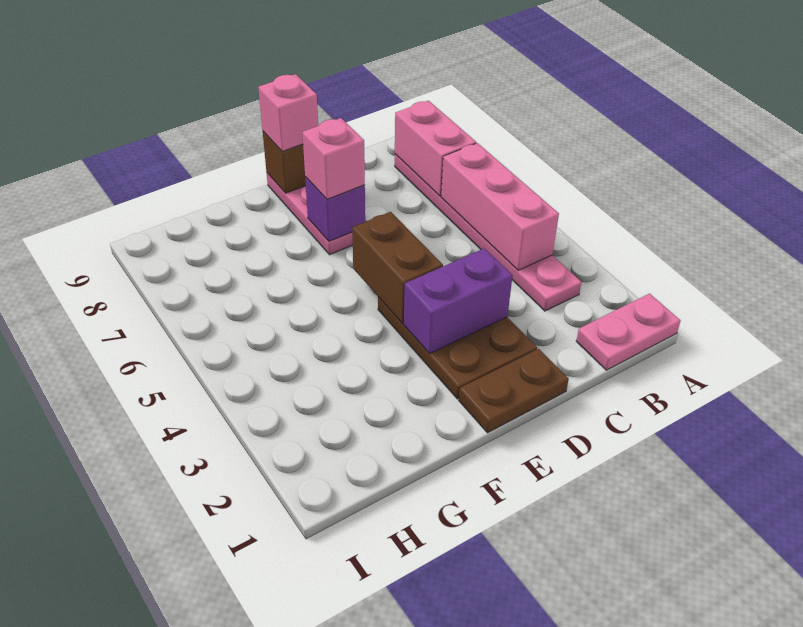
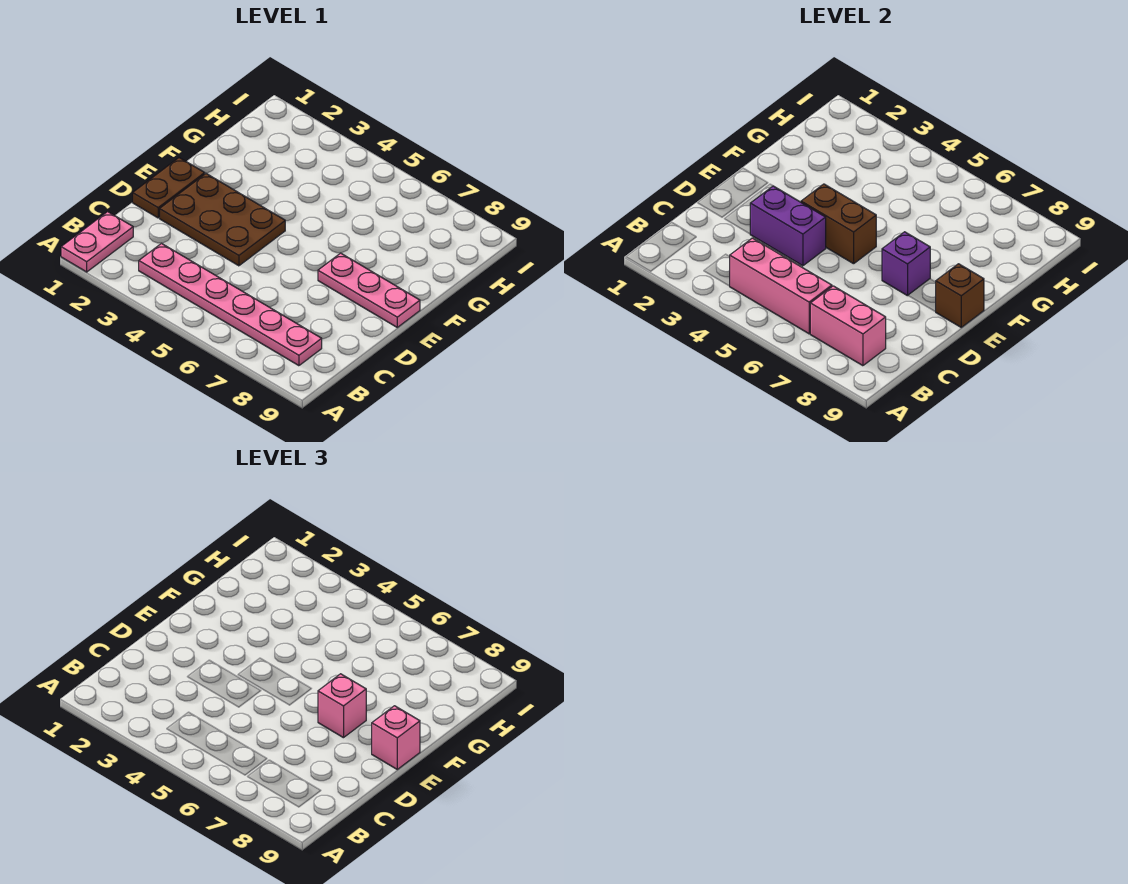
purple brick D3:E3 level 2 -> purple brick D3:D4 level 2

